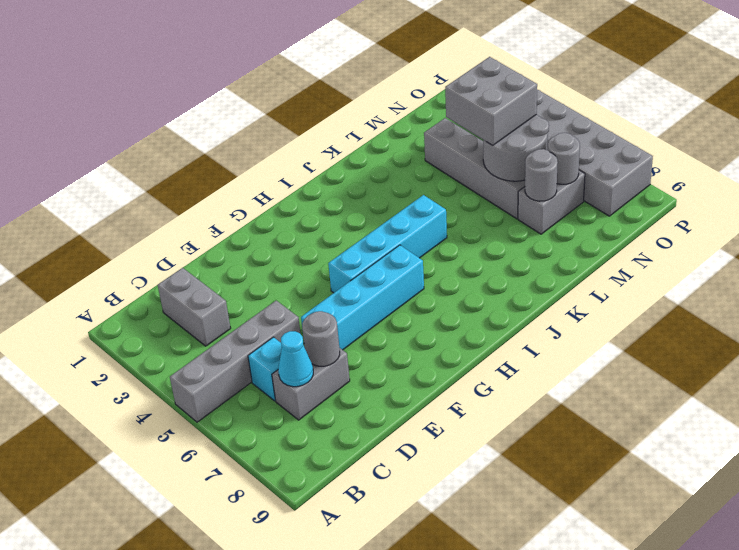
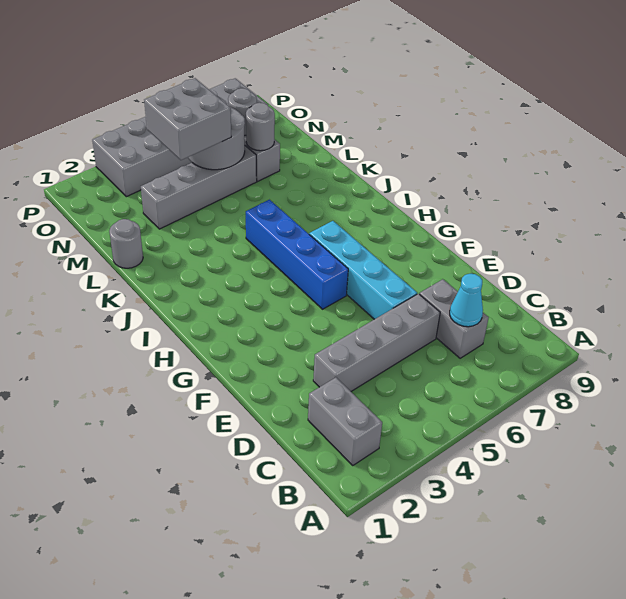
grey brick A5:D5 level 1 -> grey brick D3:D6 level 1
grey brick C2:C3 level 1 -> grey brick B2:C2 level 1
cyan brick C6 level 1 -> none
grey round brick D7 level 2 -> grey round brick L1 level 1
cyan brick G5:J5 level 1 -> blue brick G5:J5 level 1

